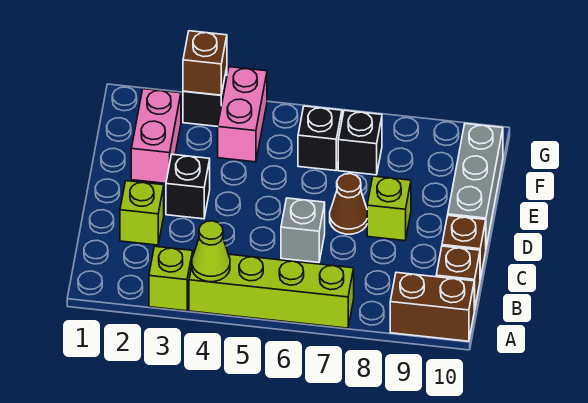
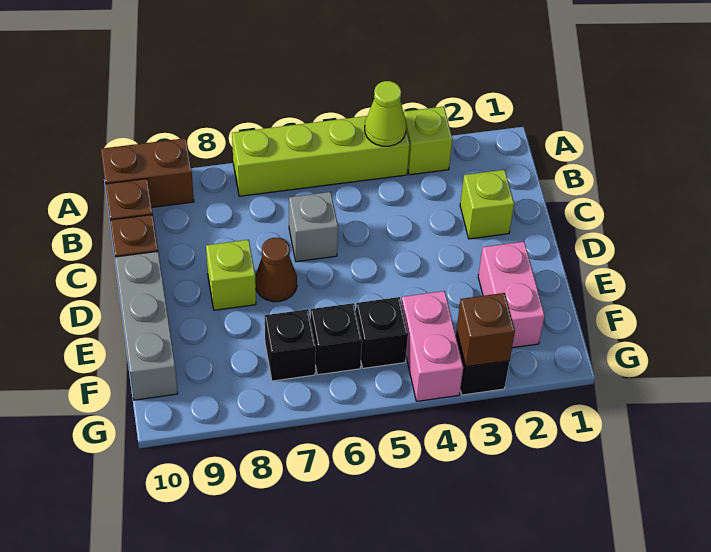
black brick D3 level 1 -> black brick F5 level 1

